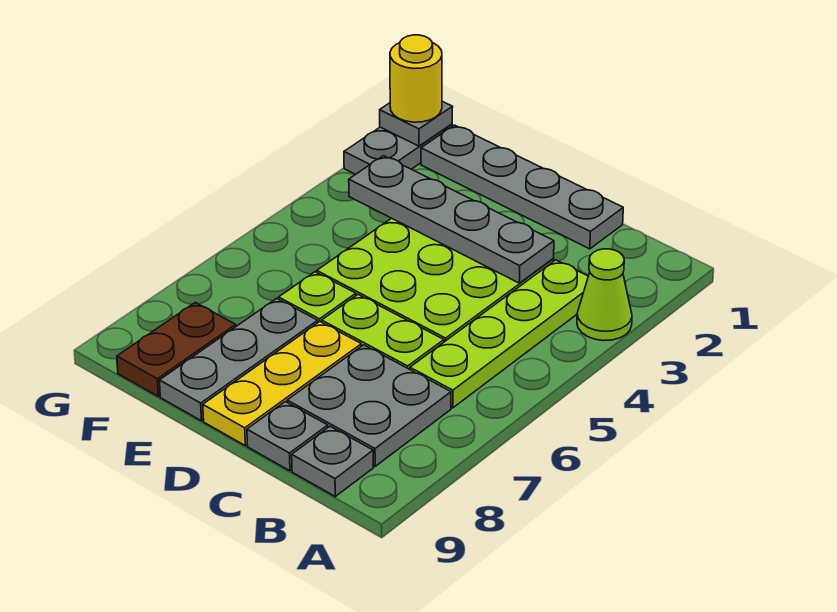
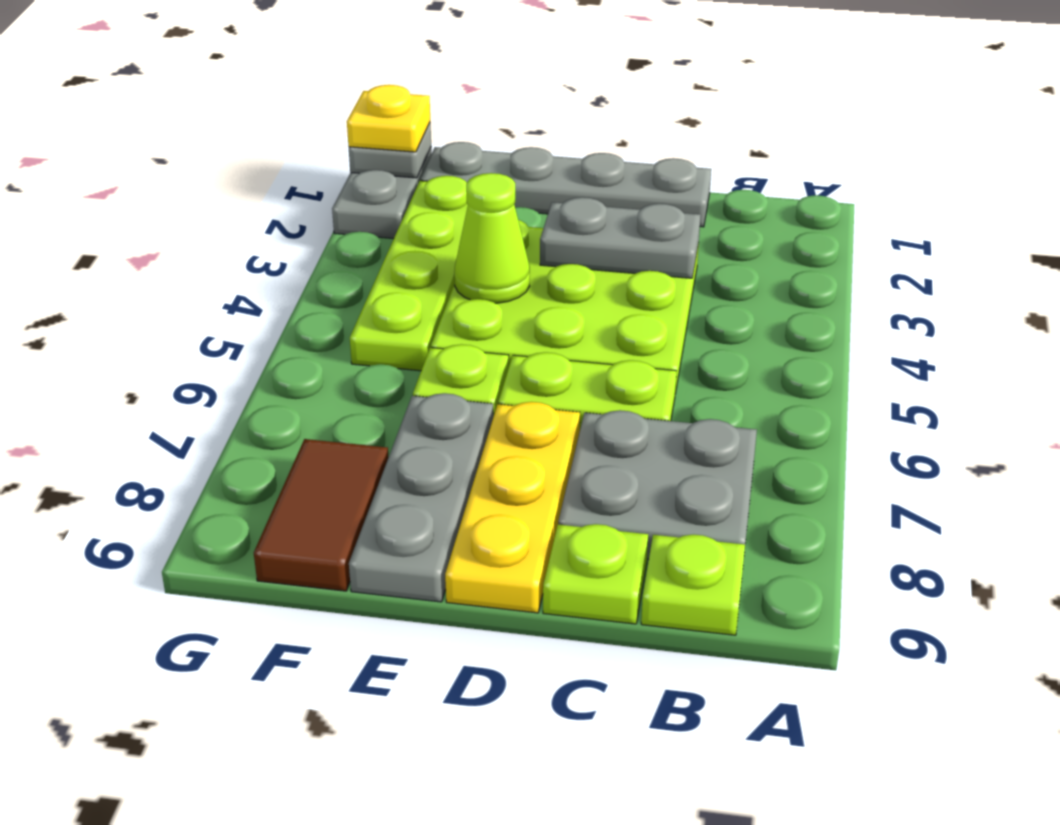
lime cone A3 level 1 -> lime cone E4 level 2
lime plate B3:B6 level 1 -> lime plate F2:F5 level 1
grey plate B9 level 1 -> lime plate B9 level 1
grey plate C3:F3 level 2 -> grey plate C3:D3 level 2
grey plate C9 level 1 -> lime plate C9 level 1
brown plate F8:F9 level 1 -> brown tile F8:F9 level 1
yellow round brick G1 level 3 -> yellow plate G1 level 3

